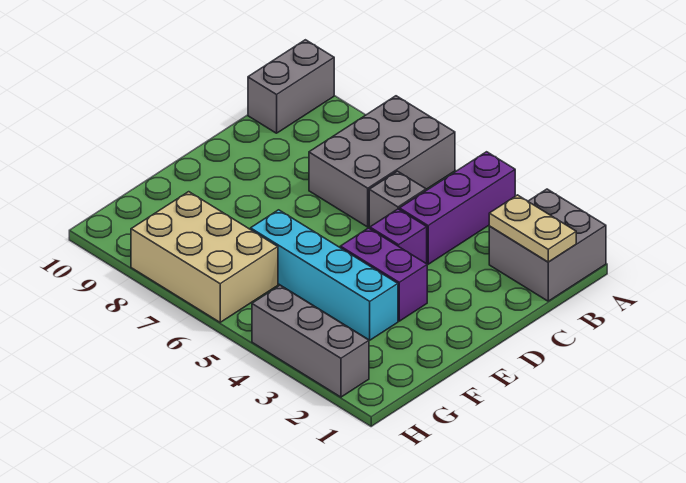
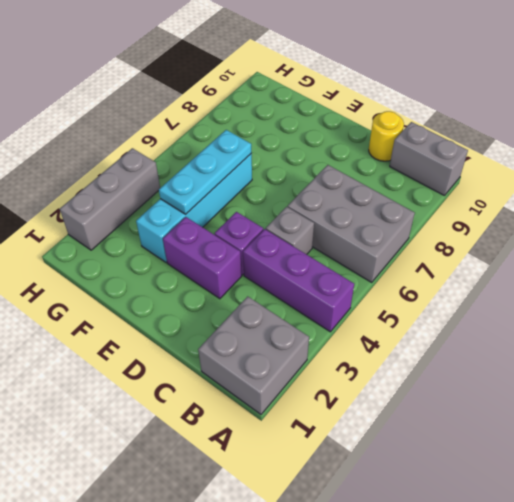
tan plate B1:B2 level 2 -> none
none -> yellow round brick C10 level 1
purple brick E3:E4 level 1 -> purple brick D3:E3 level 1
none -> cyan plate F4:F6 level 2
tan brick G6:H8 level 1 -> none

